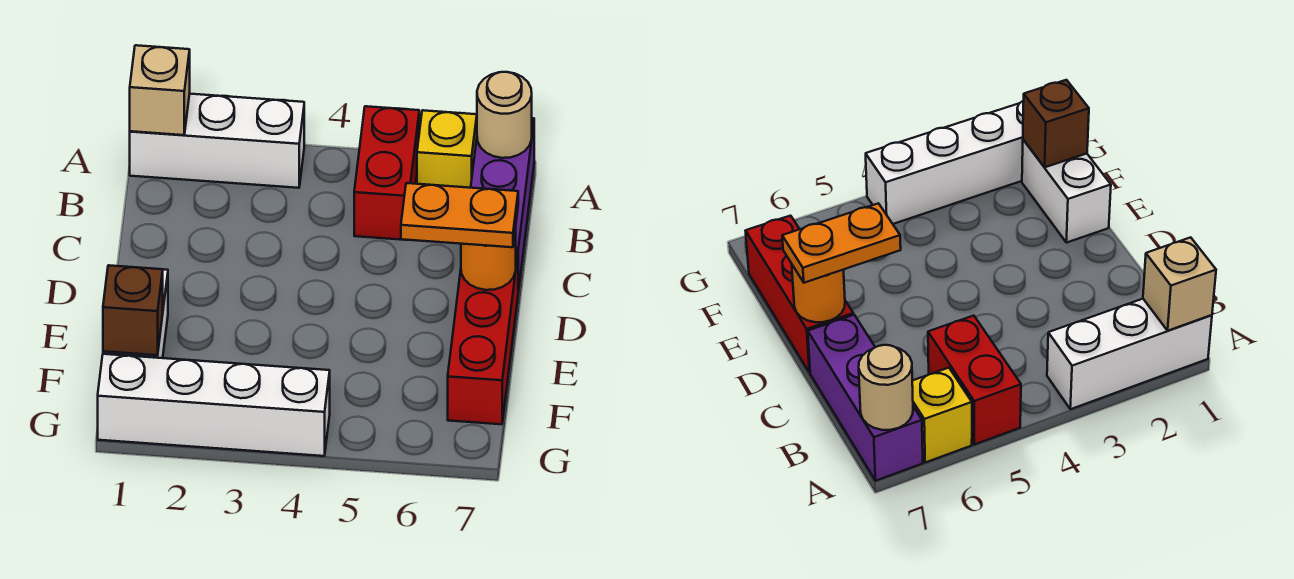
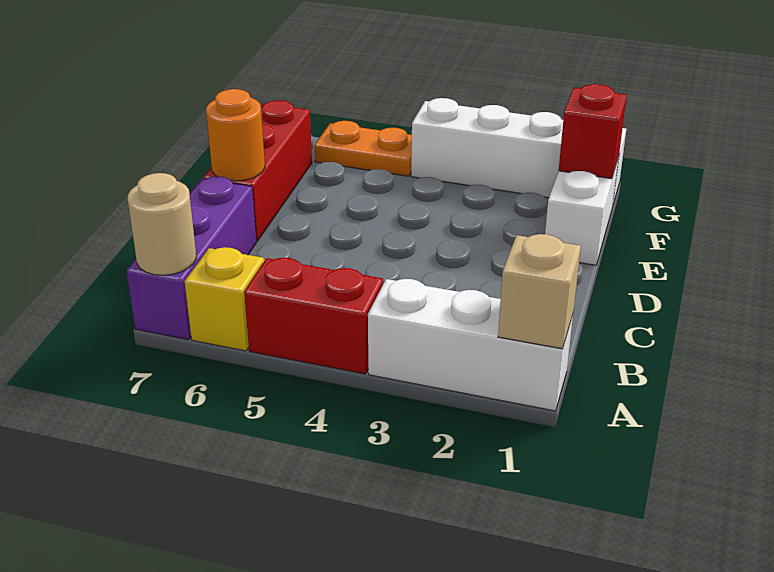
red brick A5:B5 level 1 -> red brick A4:A5 level 1
orange plate D6:D7 level 3 -> orange plate G5:G6 level 1
brown brick F1 level 2 -> red brick F1 level 2

